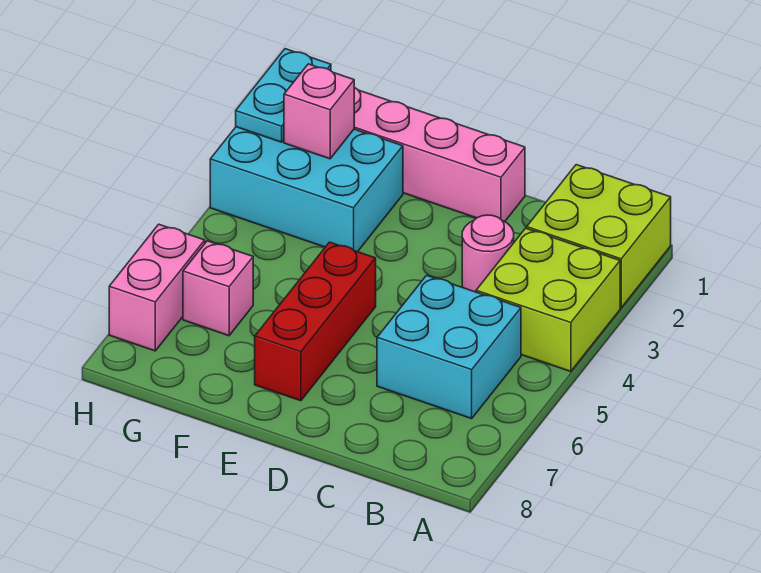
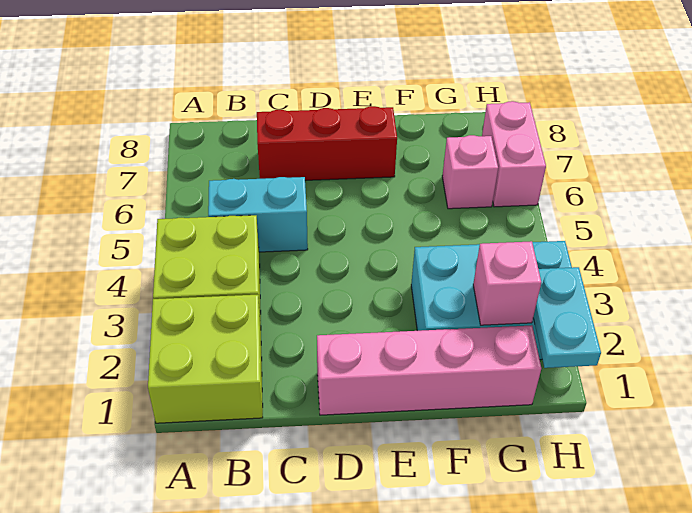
cyan brick B5:C6 level 1 -> cyan brick B5:C5 level 1
pink round brick C3 level 1 -> none
red brick E5:E7 level 1 -> red brick C7:E7 level 1

